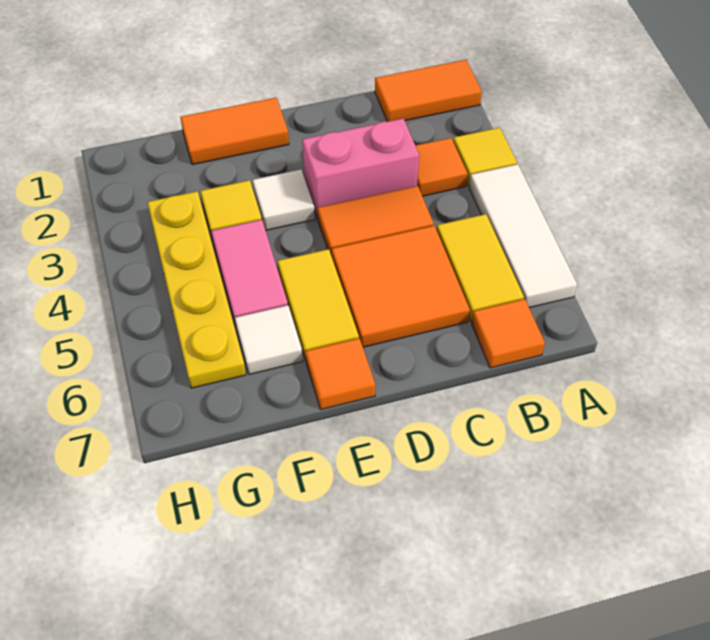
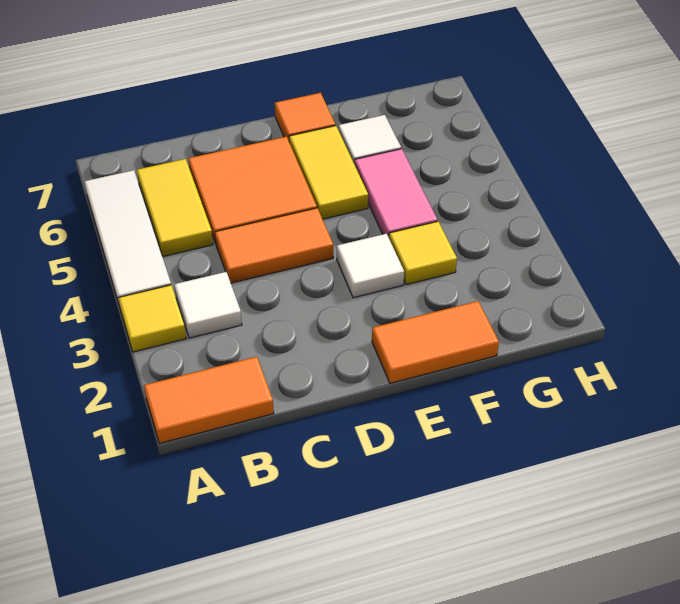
orange tile B3 level 1 -> white tile B3 level 1
orange tile B7 level 1 -> none
pink brick C3:D3 level 1 -> none
yellow plate G3:G6 level 1 -> none

